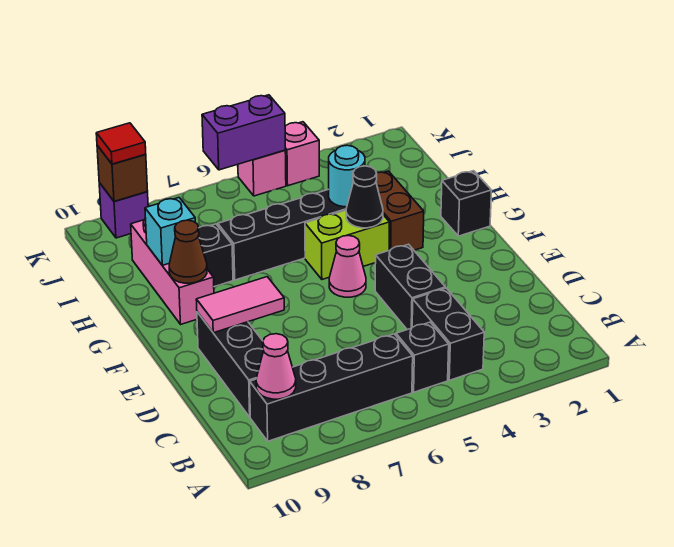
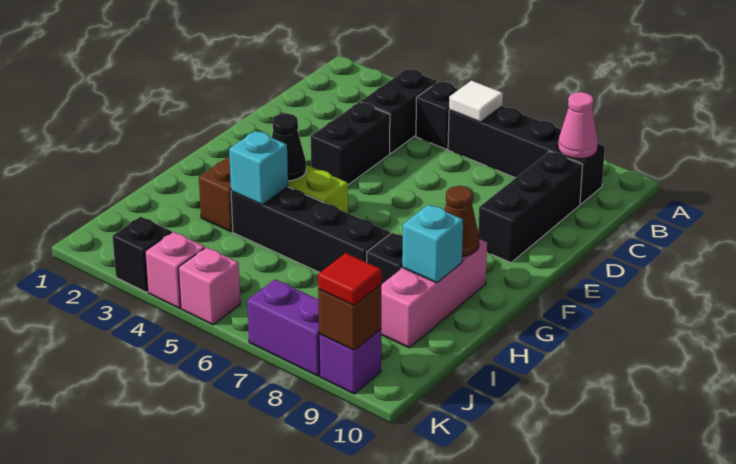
none -> white tile B6 level 2
pink tile E8:E9 level 2 -> none
pink cone F5 level 1 -> none
black brick G1 level 1 -> black brick K3 level 1
cyan round brick H4 level 2 -> cyan brick H4 level 2
purple brick K5:K6 level 2 -> purple brick K7:K8 level 1

